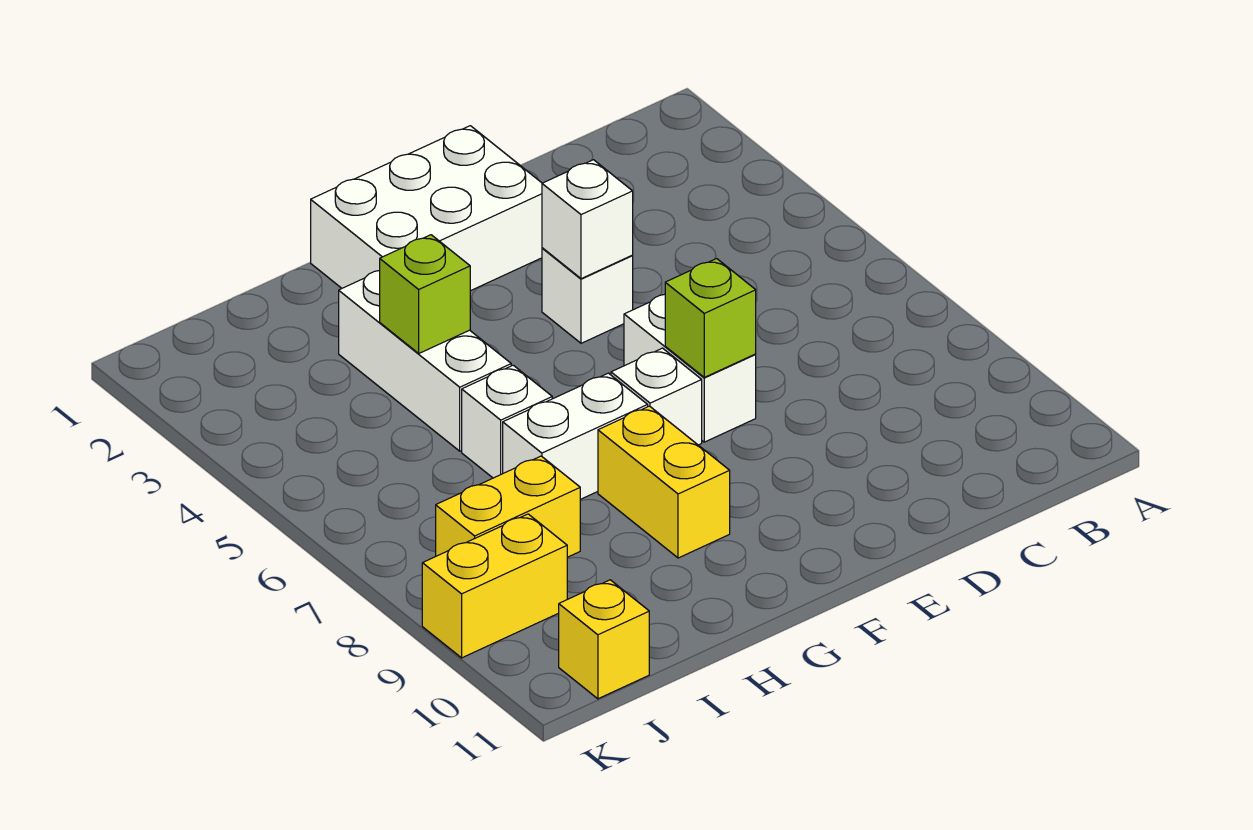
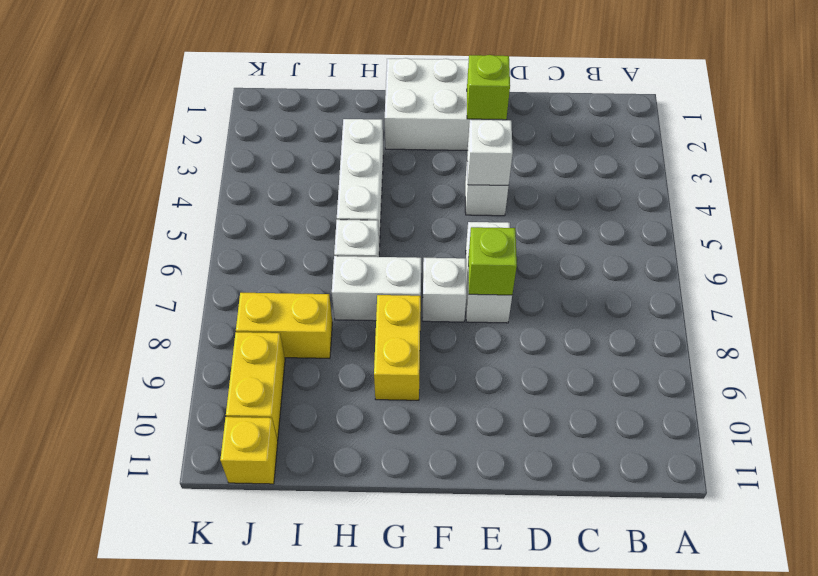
lime brick H4 level 2 -> lime brick E2 level 2
yellow brick J9:K9 level 1 -> yellow brick J9:J10 level 1

